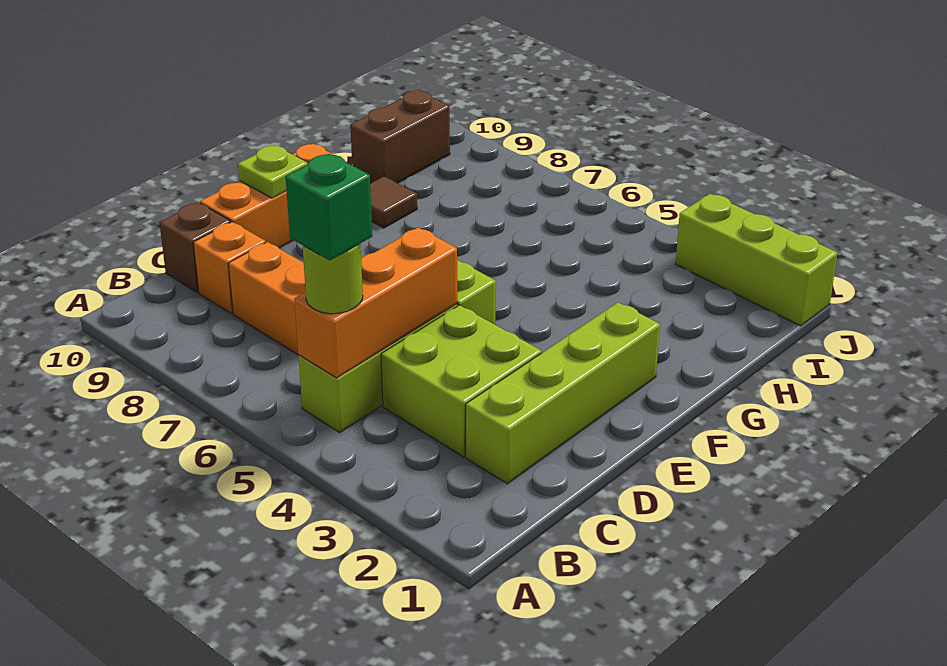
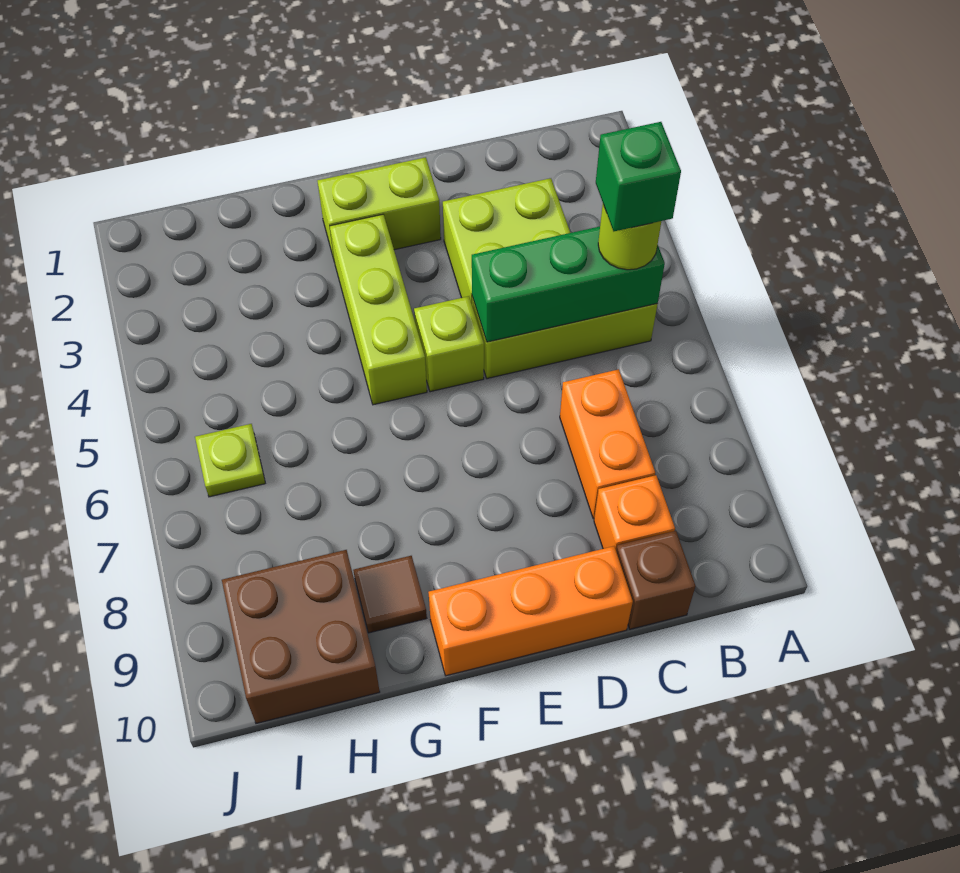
orange brick B5:D5 level 2 -> green brick B5:D5 level 2
lime brick C2:F2 level 1 -> lime brick E2:F2 level 1
lime plate E10 level 2 -> lime plate I6 level 1
brown brick H10:I10 level 1 -> brown brick H9:I10 level 1
lime brick J1:J3 level 1 -> lime brick F3:F5 level 1

